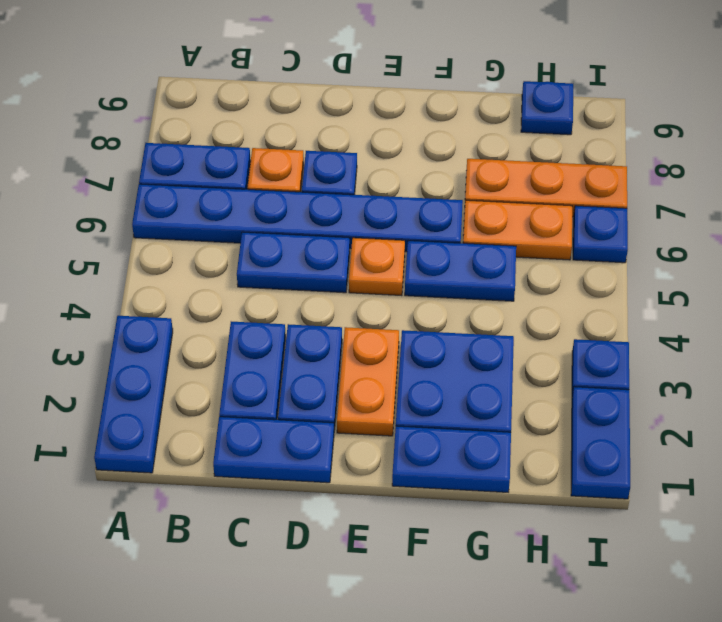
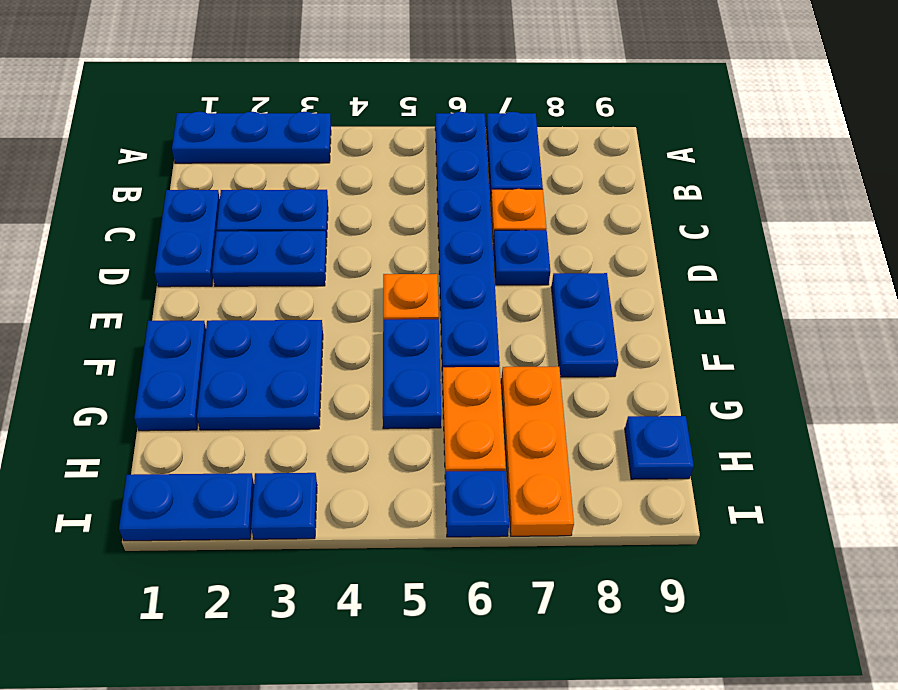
blue plate C5:D5 level 1 -> blue plate E8:F8 level 1
orange plate E2:E3 level 1 -> none

